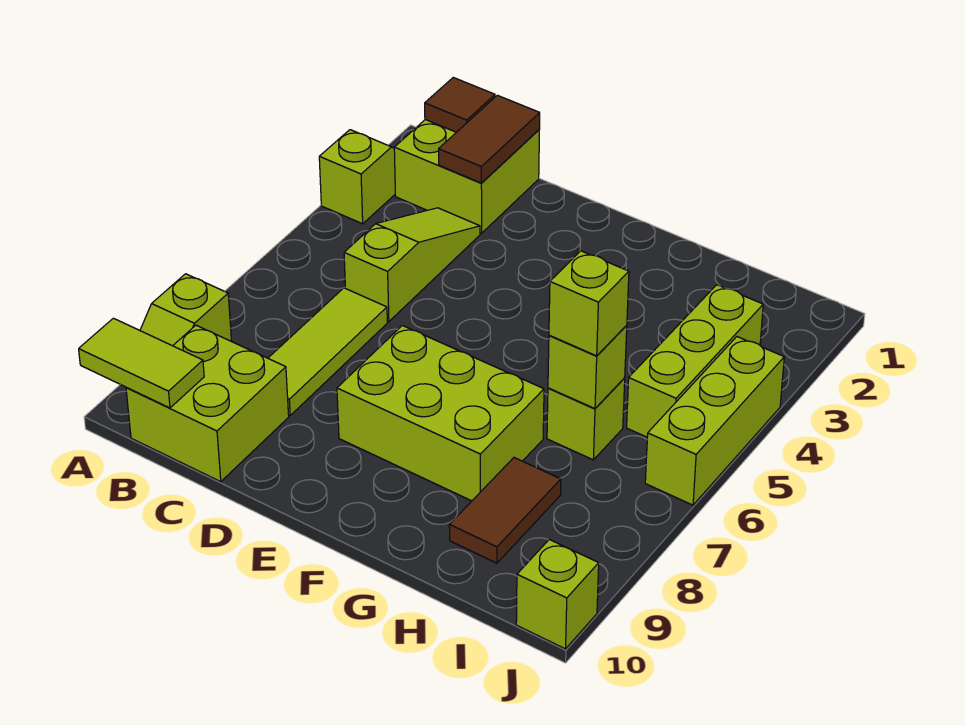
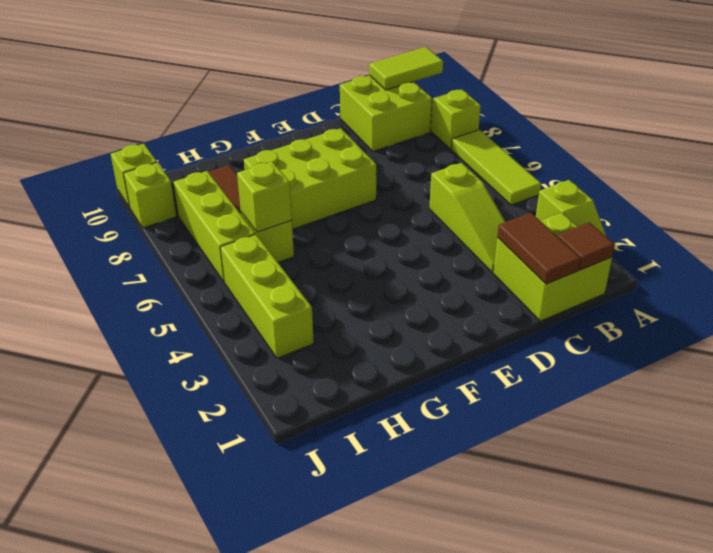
lime tile C6:C8 level 1 -> lime tile A5:A7 level 1
lime brick H6 level 3 -> lime brick J9 level 1
lime brick J4:J6 level 1 -> lime brick I6:I8 level 1

